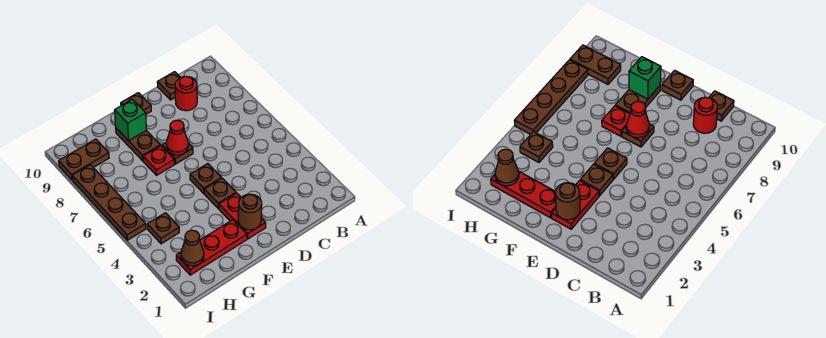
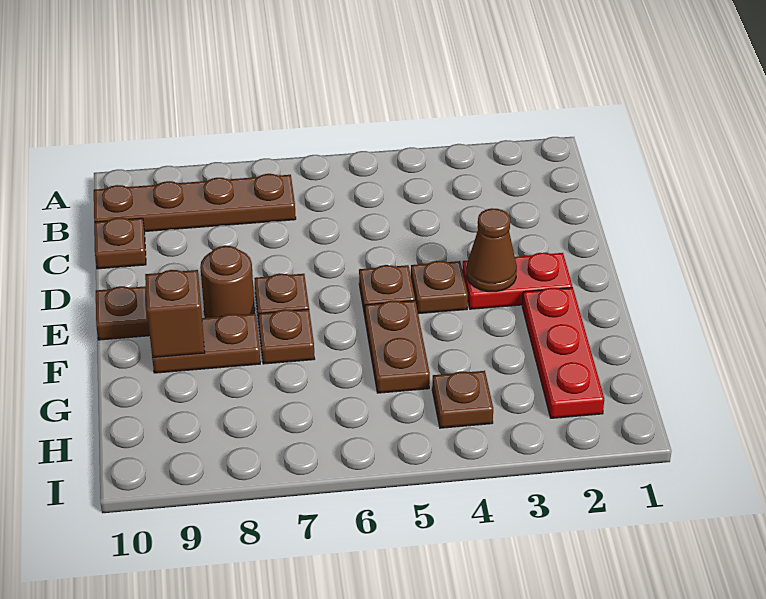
red round brick C9 level 1 -> none
brown round brick E2 level 2 -> brown round brick E8 level 1
red cone E7 level 2 -> none
red plate F7 level 1 -> brown plate F7 level 1
green brick F9 level 2 -> brown brick F9 level 2
brown cone H2 level 2 -> brown cone E3 level 2
brown plate H9:I9 level 1 -> brown plate F5:G5 level 1
brown plate I5:I8 level 1 -> brown plate B7:B10 level 1

